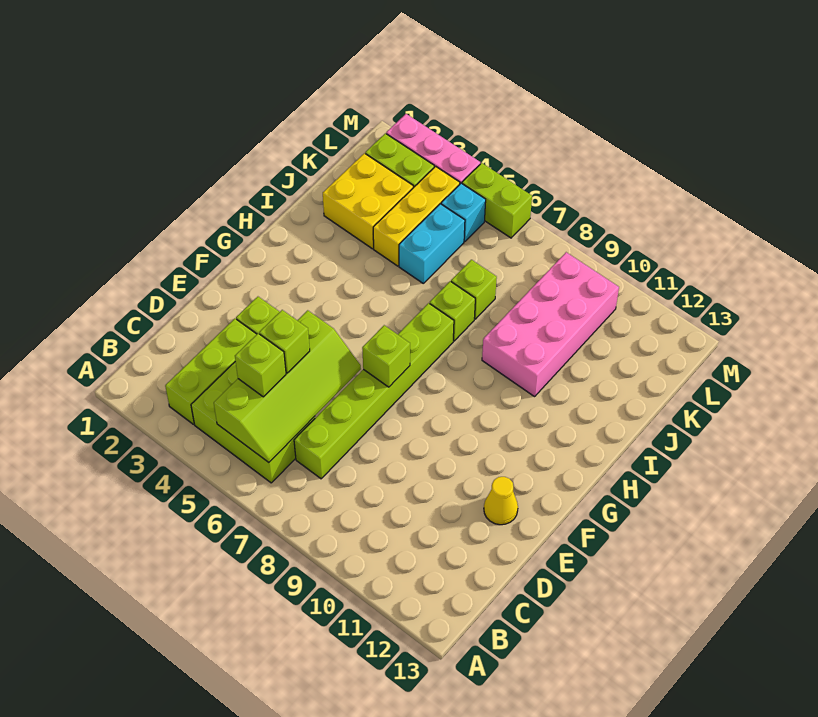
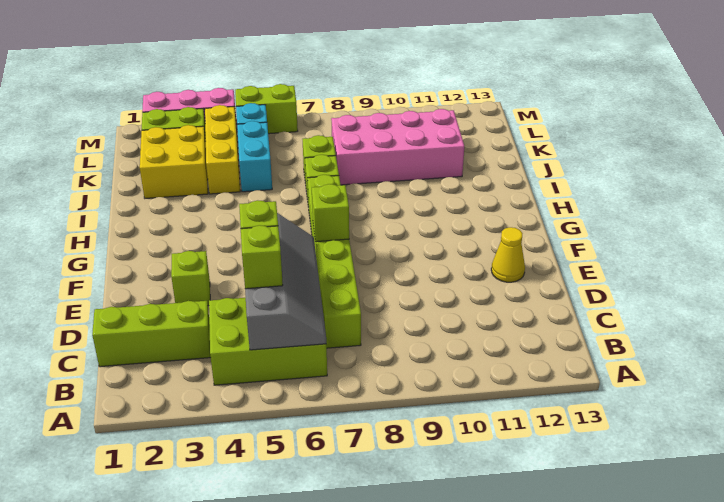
lime brick B3:D3 level 1 -> lime brick C1:C3 level 1
lime slope B5:E6 level 2 top 5 -> grey slope B5:E6 level 2 top 5
pink brick I9:L10 level 1 -> pink brick J8:K11 level 1

